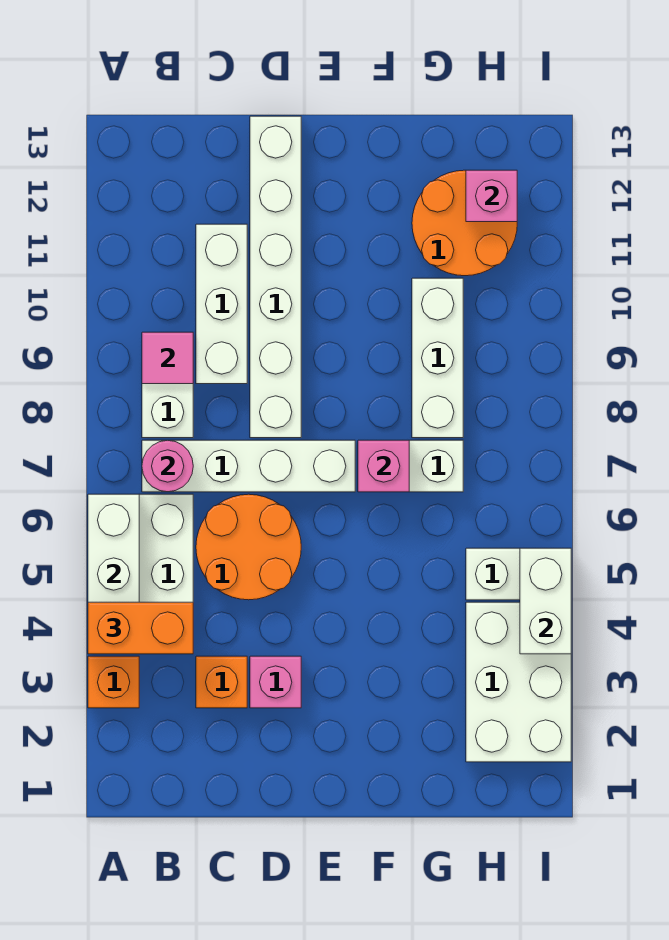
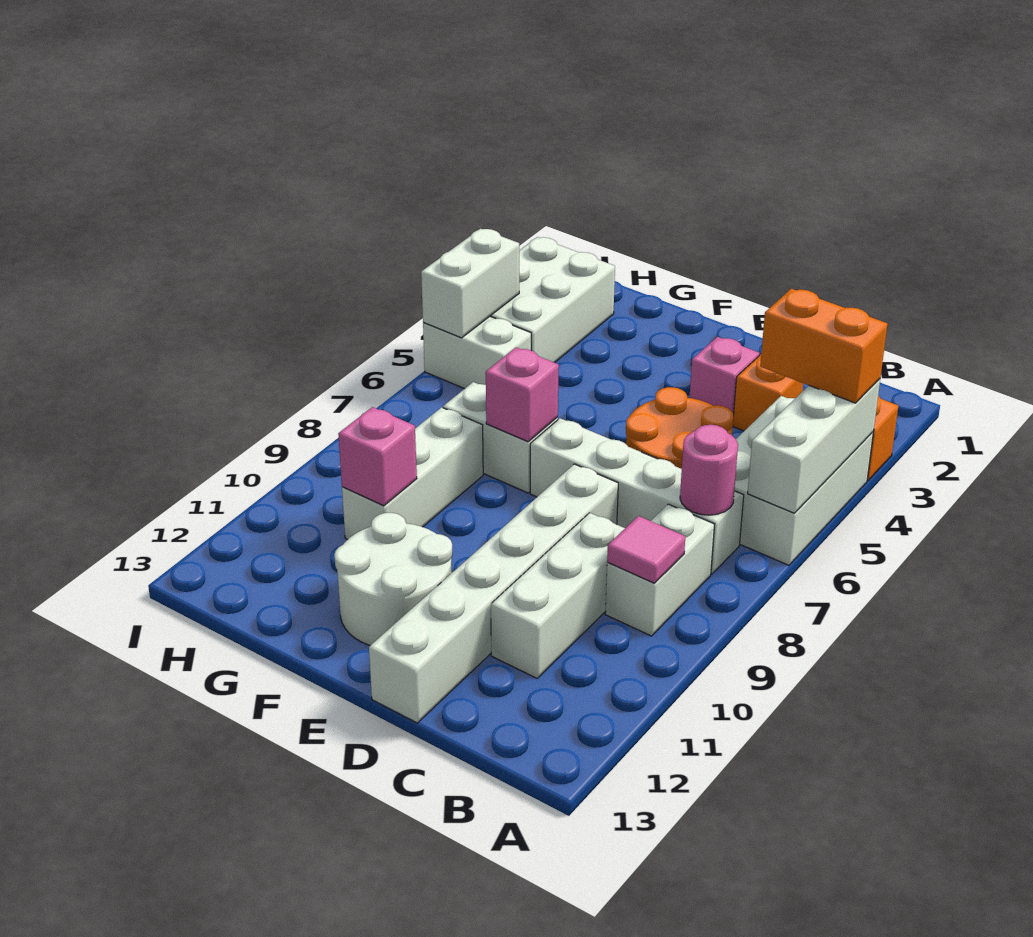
none -> white round brick E11:F12 level 1
orange round brick G11:H12 level 1 -> none
pink brick H12 level 2 -> pink brick G10 level 2

